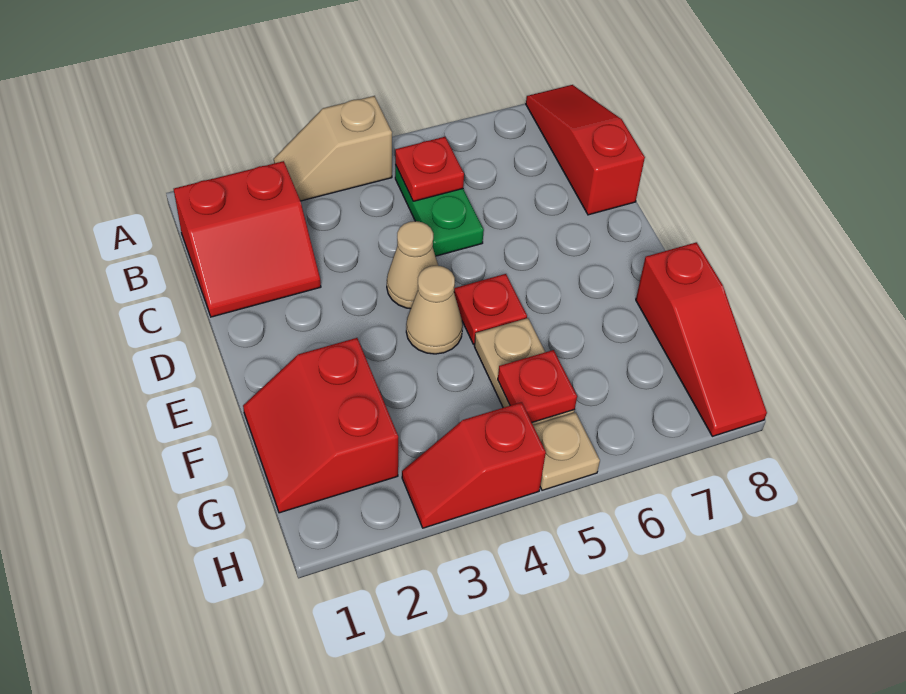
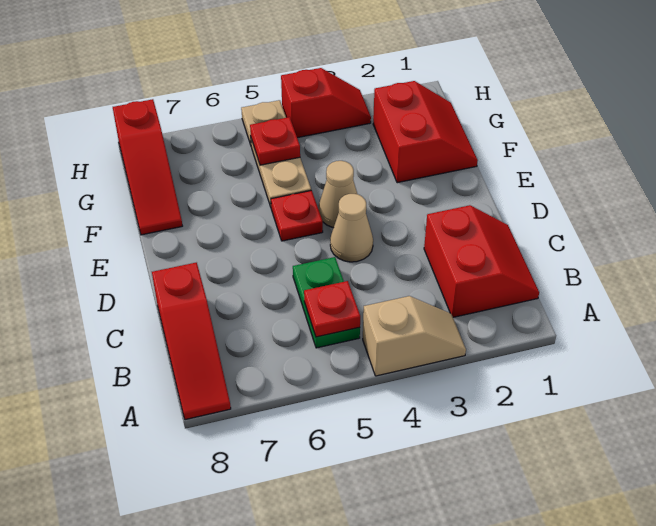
red slope B1:C2 level 1 top B -> red slope B1:C2 level 1 top 2
red slope F8:H8 level 1 top F -> red slope F8:H8 level 1 top H

